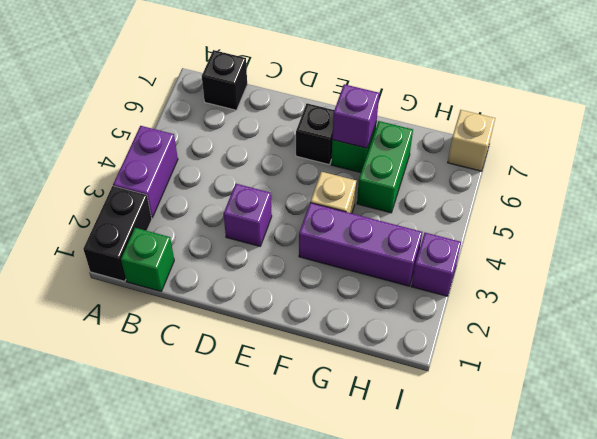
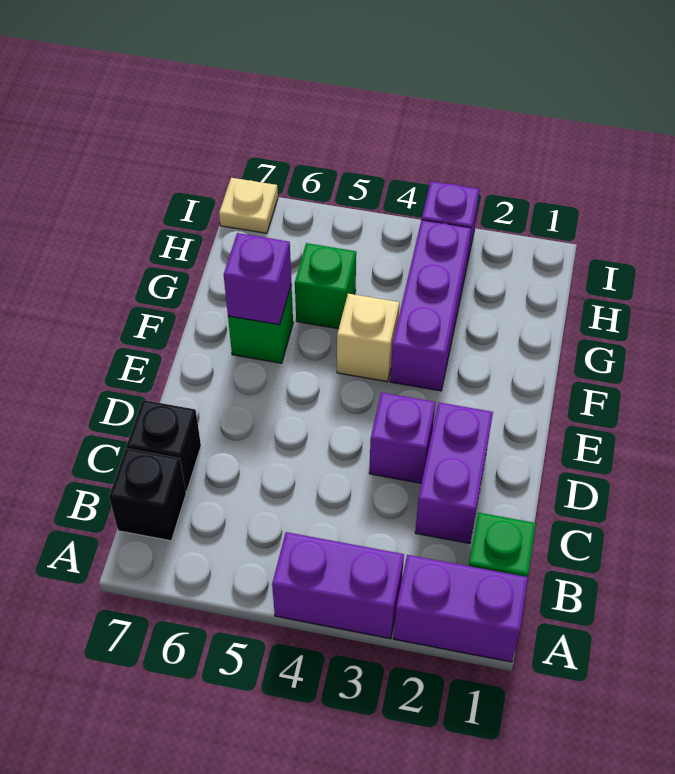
black brick A1:A2 level 1 -> purple brick A1:A2 level 1
none -> purple brick C2:D2 level 1
black brick E6 level 1 -> black brick C7 level 1
green brick G5:G6 level 1 -> green brick G5 level 1
tan brick I7 level 1 -> tan plate I7 level 1

